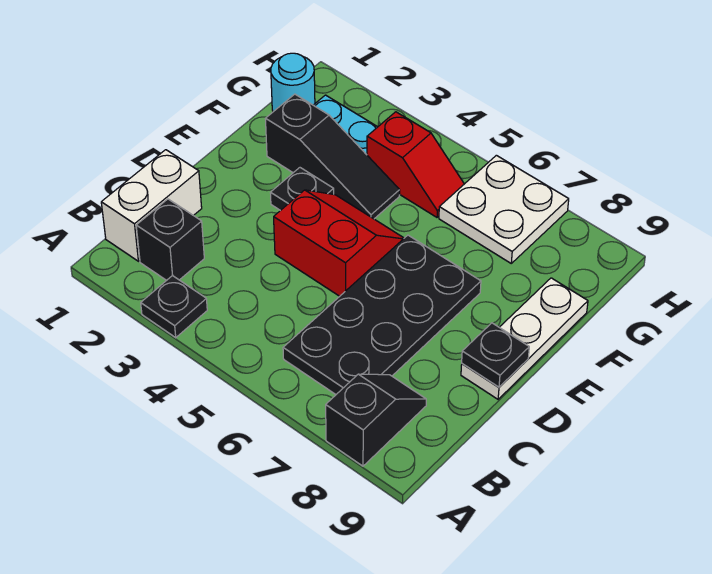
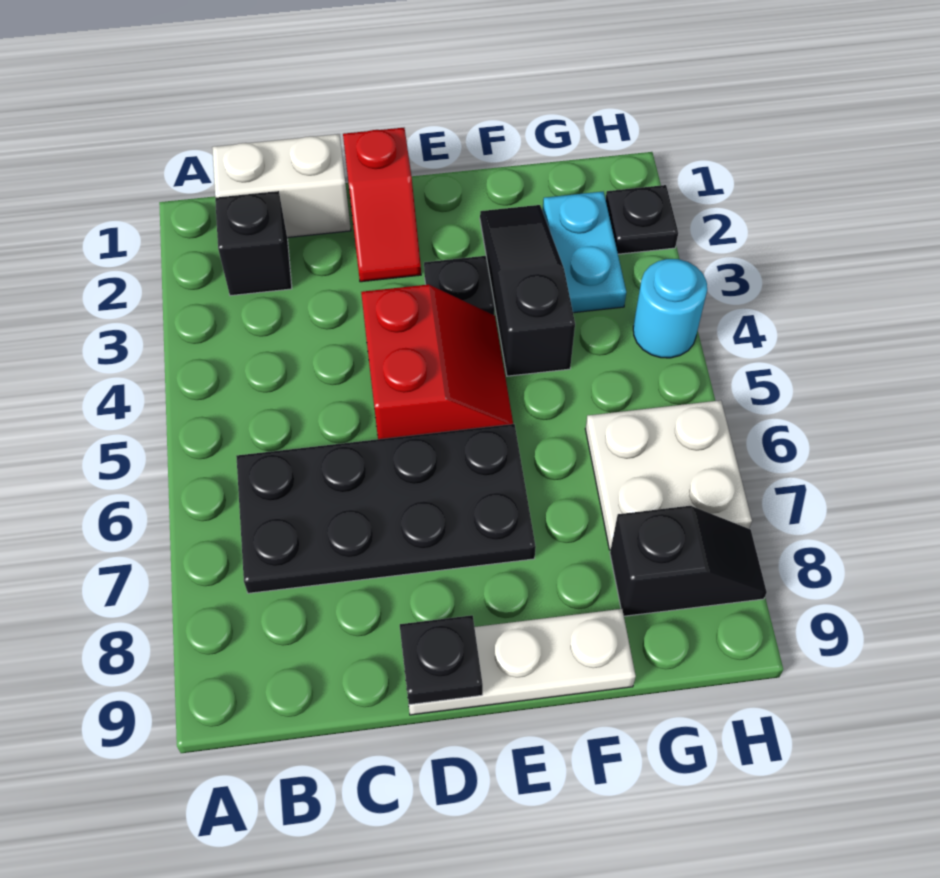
black plate A3 level 1 -> black plate H2 level 1
black slope A8:B8 level 1 top A -> black slope G8:H8 level 1 top G
black slope F2:F4 level 1 top 2 -> black slope F2:F4 level 1 top 4
cyan round brick G1 level 1 -> cyan round brick H4 level 1
red slope G4:G5 level 1 top 4 -> red slope D1:D2 level 1 top 1

